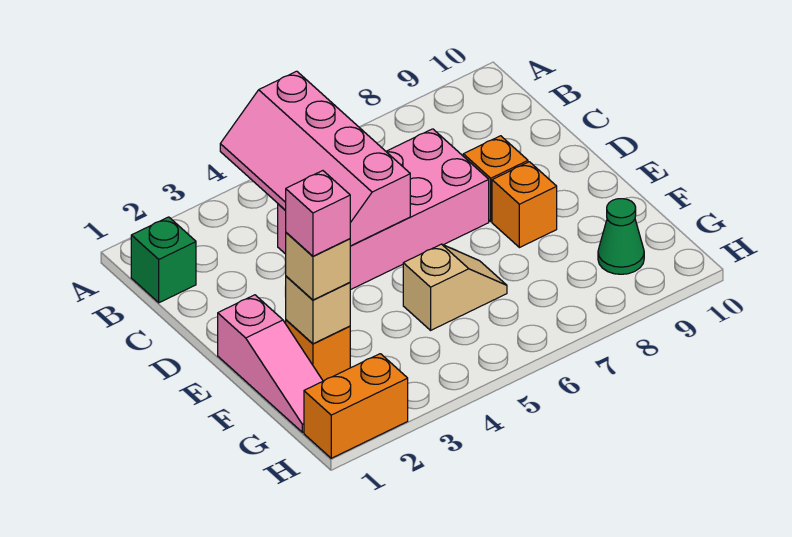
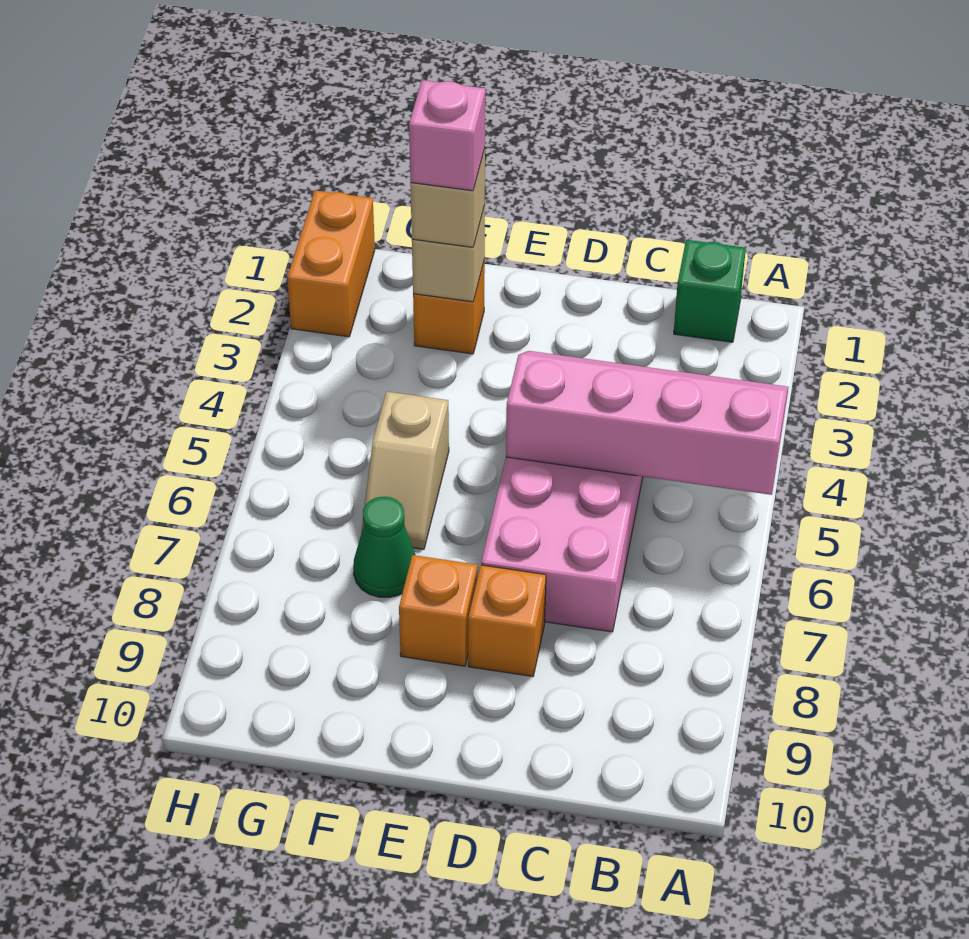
pink slope E1:G1 level 1 top E -> none
green cone G9 level 1 -> green cone F7 level 1

